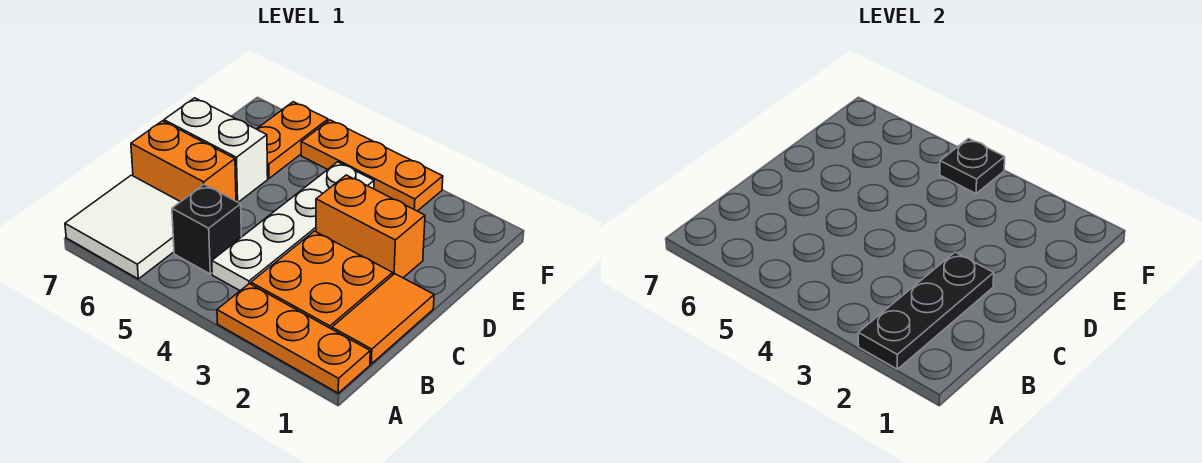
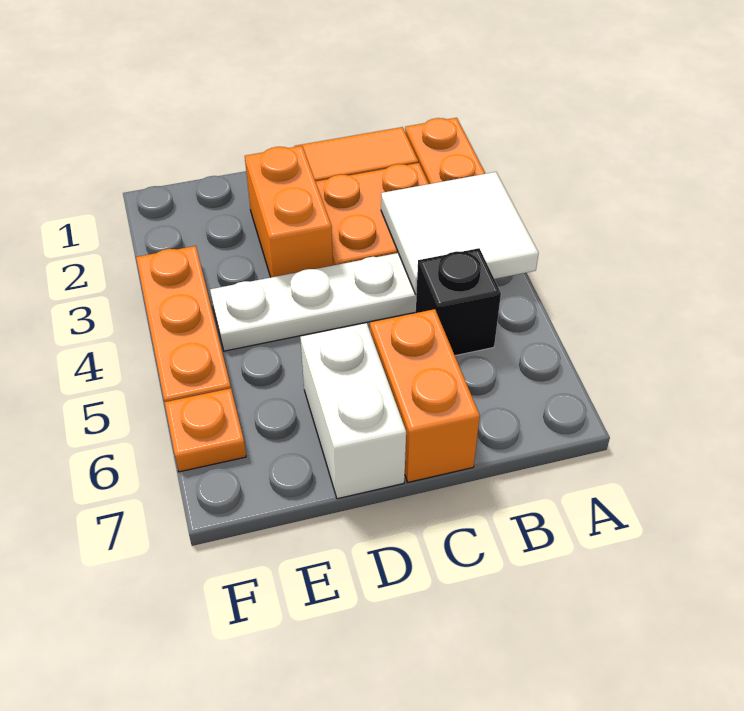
black plate A2:C2 level 2 -> none
white tile A6:B7 level 1 -> white tile A3:B4 level 2
orange plate E6:F6 level 1 -> orange plate F6 level 1
black plate F4 level 2 -> none

